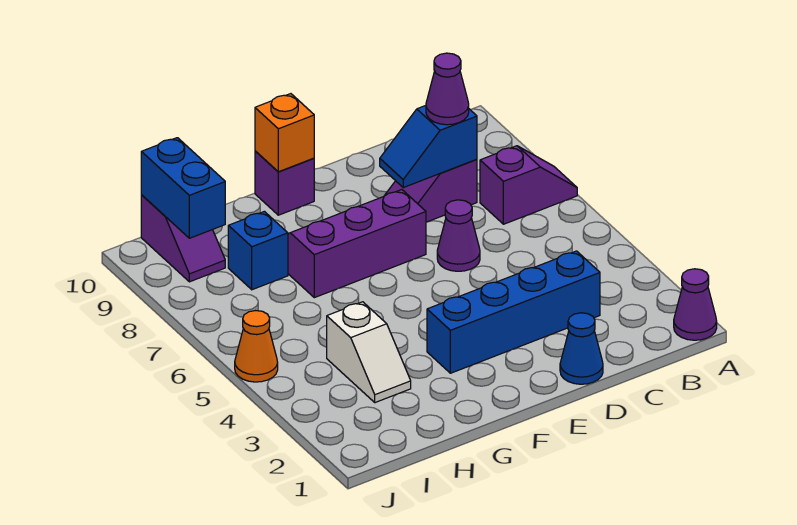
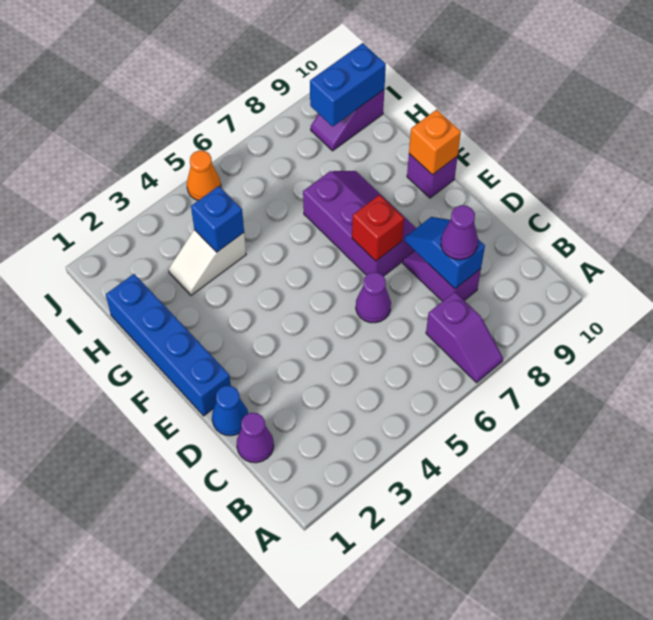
purple cone A1 level 1 -> purple cone C1 level 1
blue brick C3:F3 level 1 -> blue brick E1:H1 level 1
none -> red brick E7 level 2
blue brick H8 level 1 -> blue brick H4 level 2

